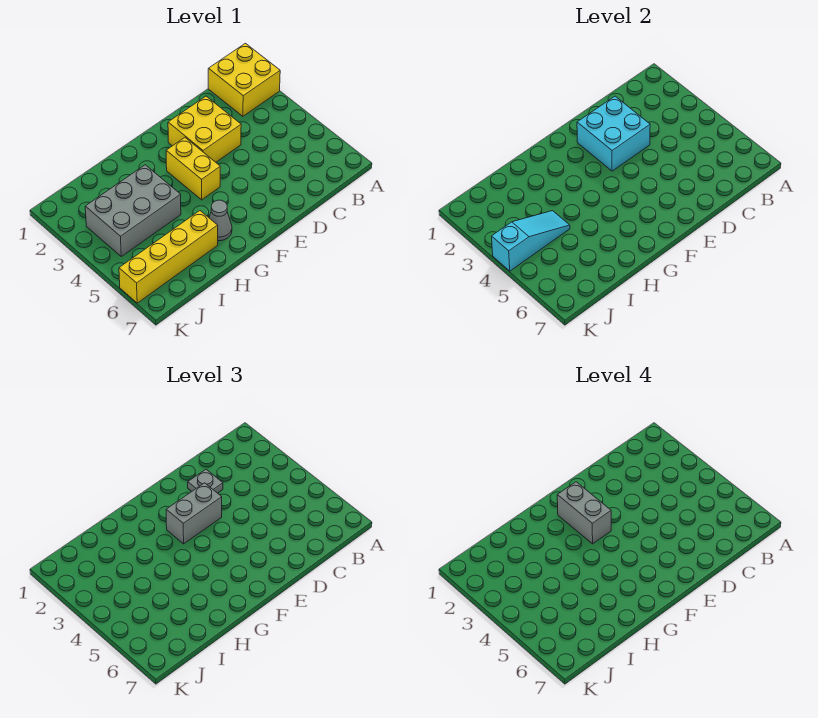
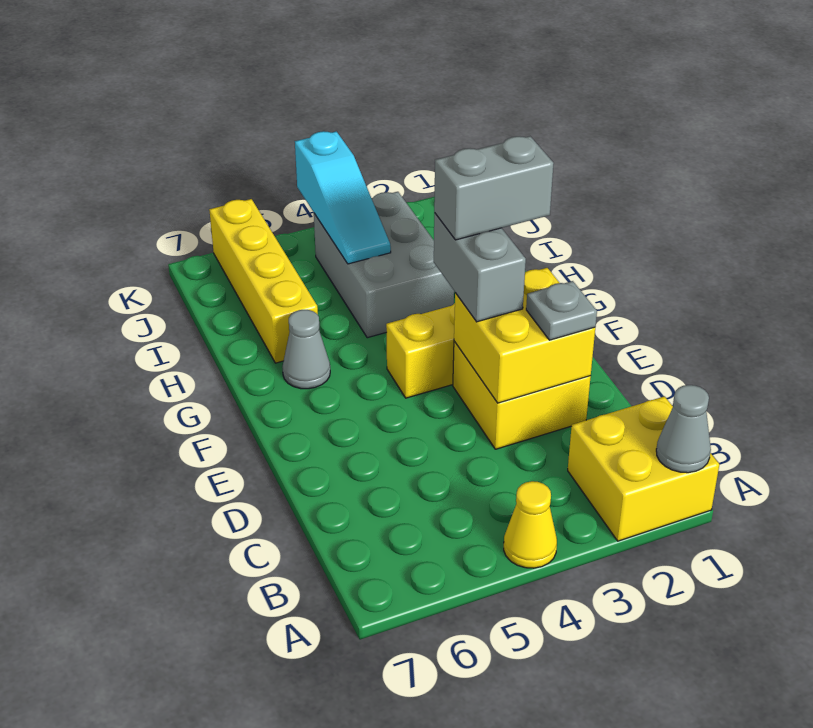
none -> grey cone A1 level 2
none -> yellow cone A4 level 1
cyan brick D2:E3 level 2 -> yellow brick D2:E3 level 2

